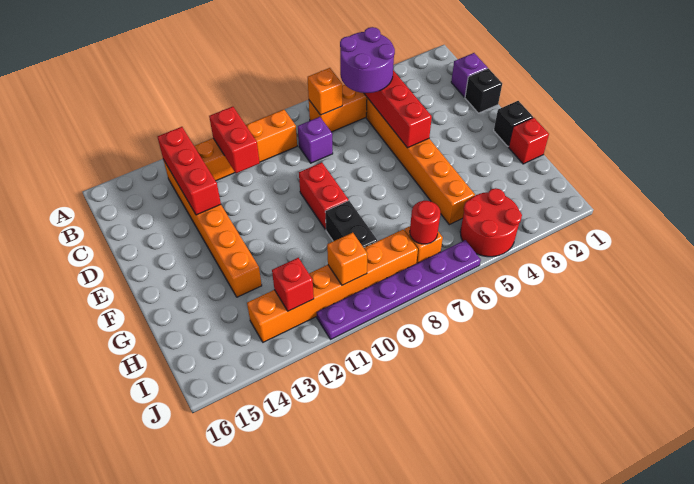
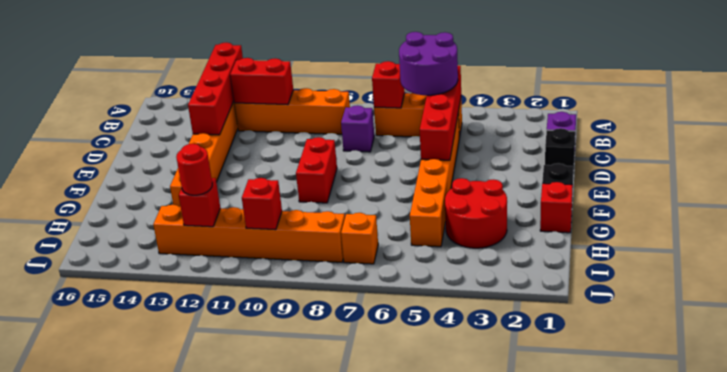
orange brick B7 level 2 -> red brick B7 level 2
red brick B11:C11 level 2 -> red brick B11:B12 level 2
red brick B13:D13 level 2 -> red brick A13:D13 level 2
black brick G9:H9 level 1 -> none
red round brick I4:J5 level 1 -> red round brick G3:H4 level 1
red round brick I7 level 2 -> red round brick I12 level 3
orange brick I10 level 2 -> red brick I10 level 2
purple plate J6:J11 level 1 -> none

